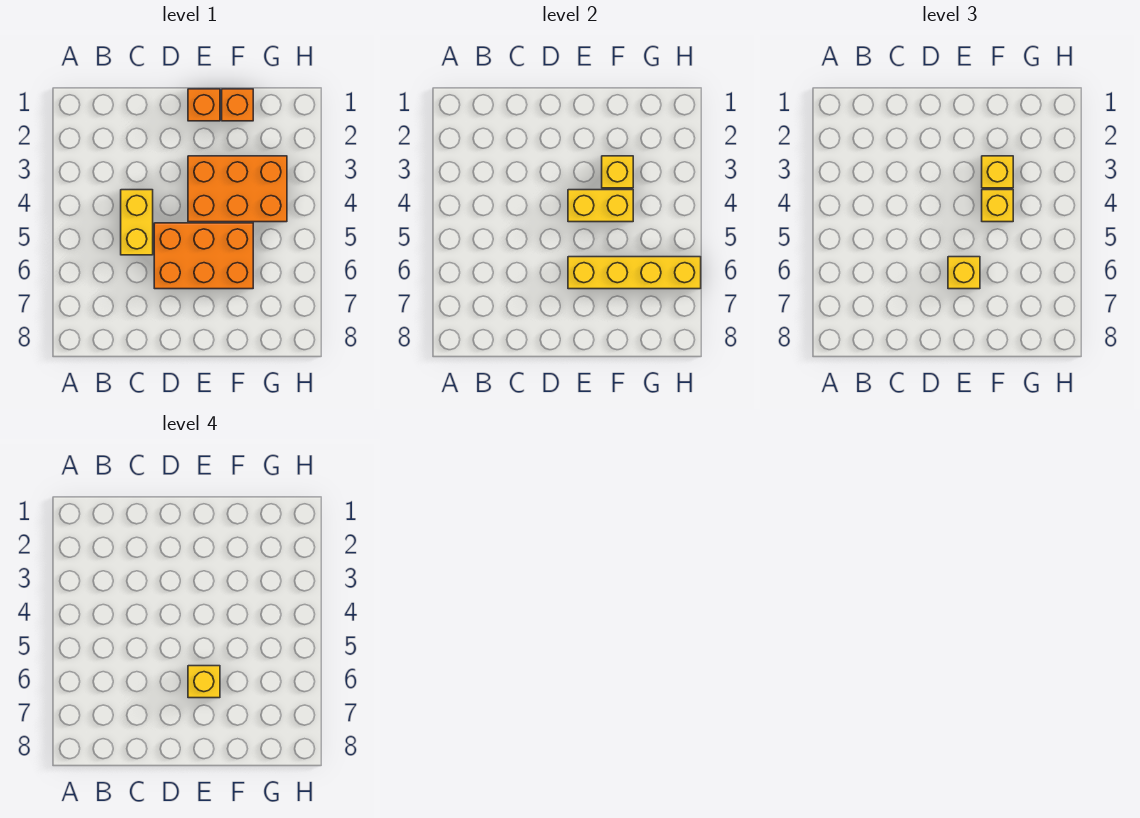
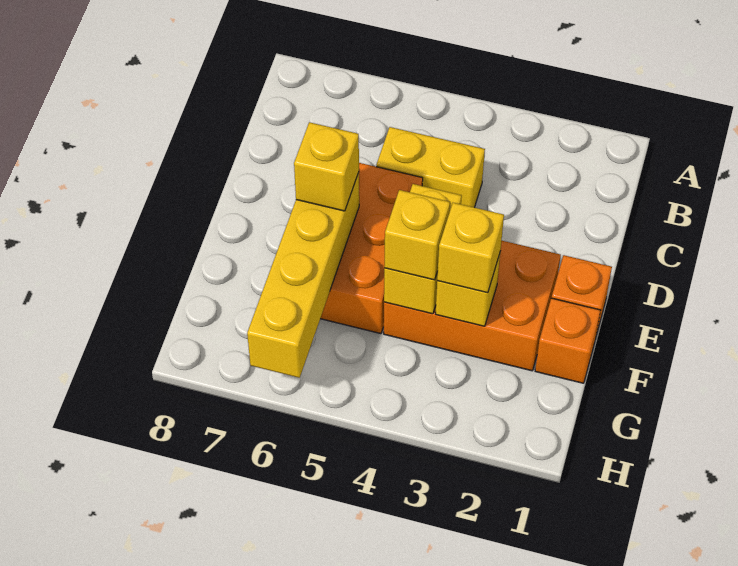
orange brick E3:G4 level 1 -> orange brick E2:F4 level 1
yellow brick E6 level 4 -> none

